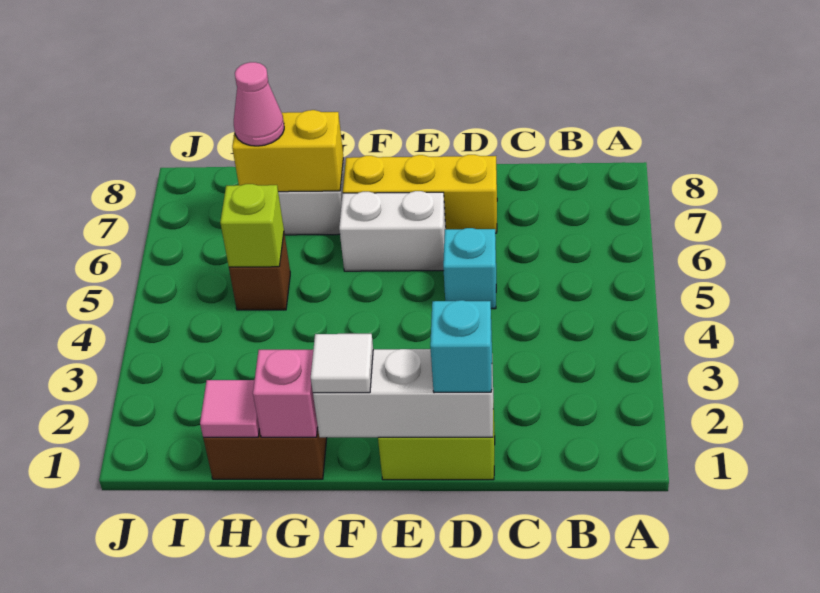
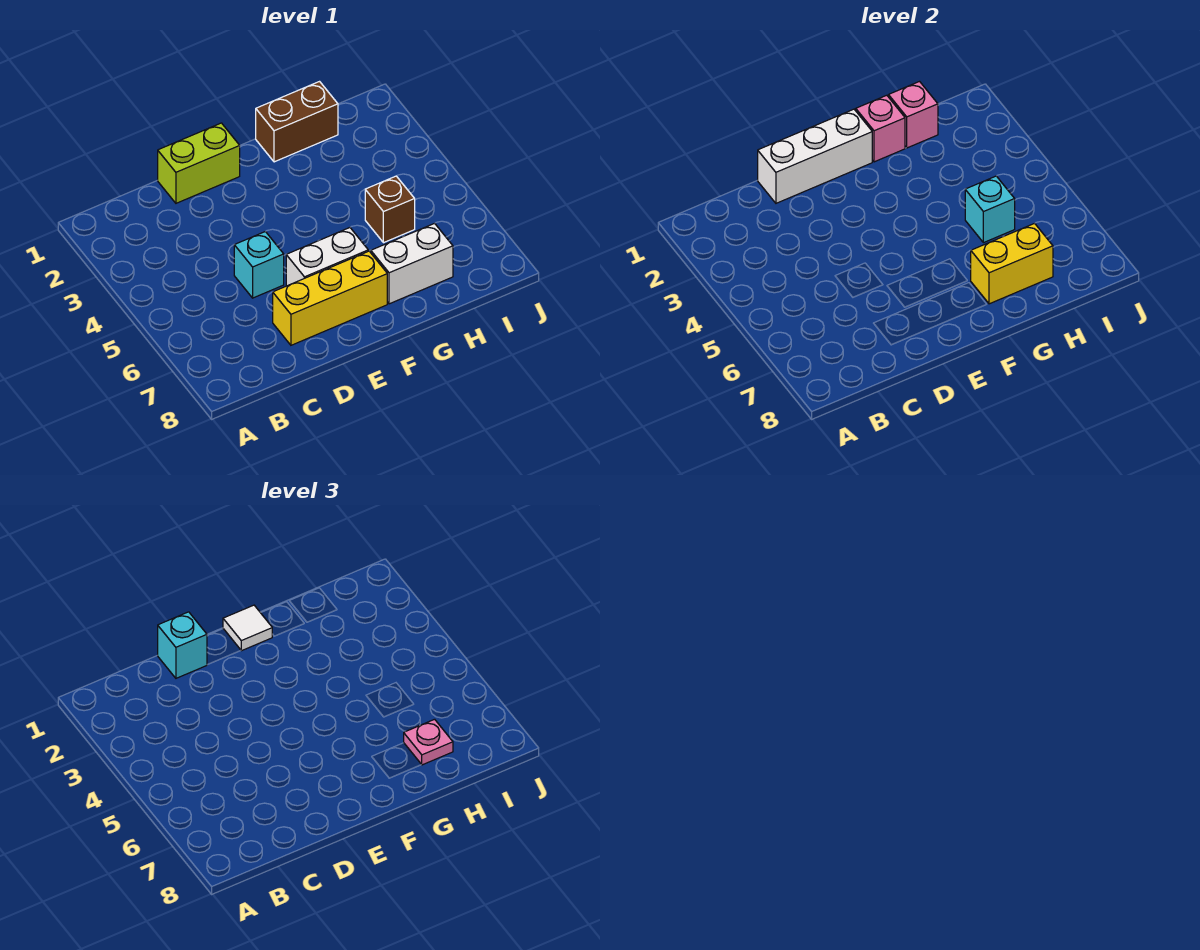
pink tile H1 level 2 -> pink brick H1 level 2
lime brick H5 level 2 -> cyan brick H5 level 2
pink cone H7 level 3 -> pink plate H7 level 3

